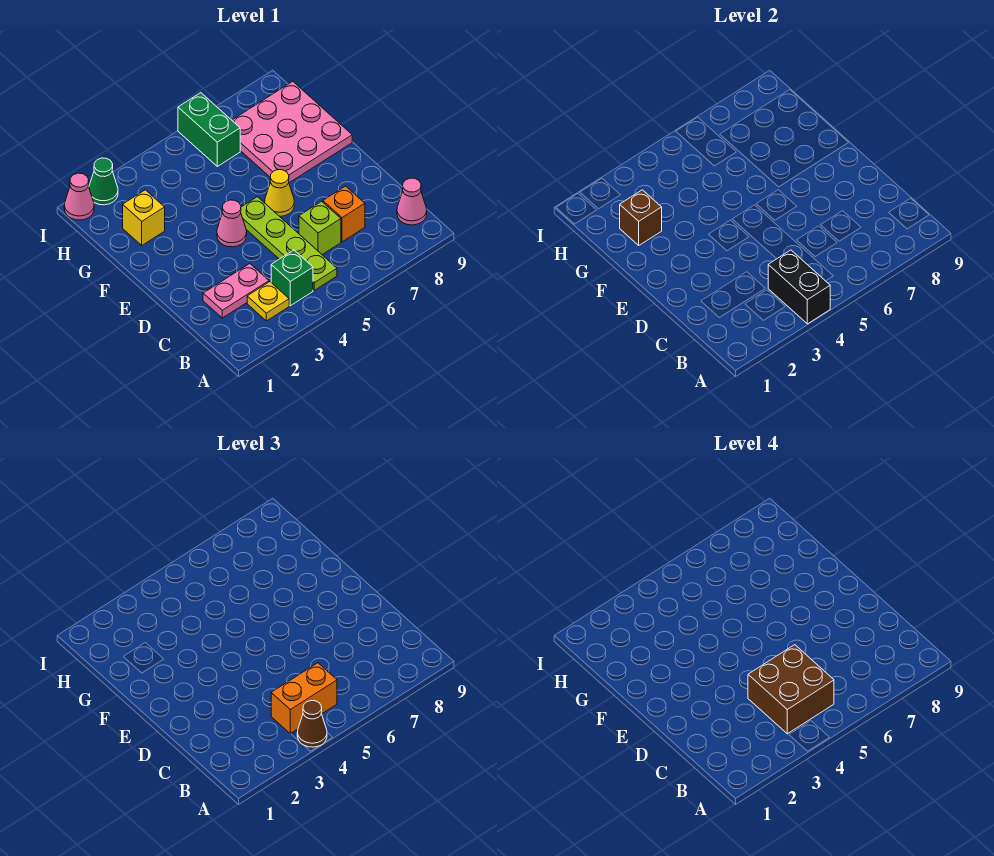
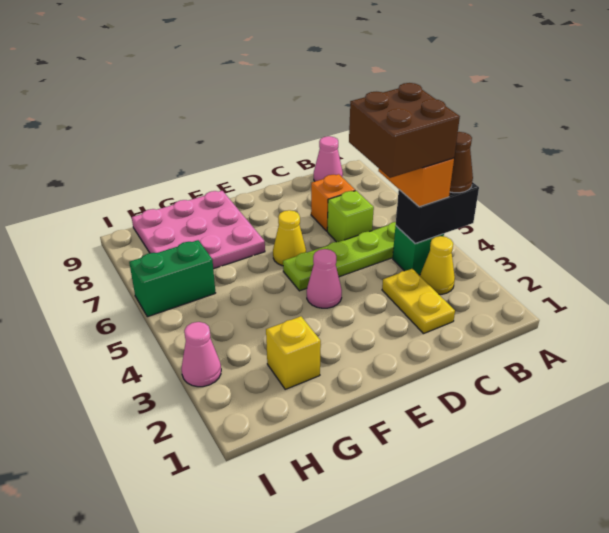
yellow plate B3 level 1 -> yellow cone B3 level 1
pink plate C2:C3 level 1 -> yellow plate C2:C3 level 1
brown brick G2 level 2 -> none
pink cone I1 level 1 -> pink cone I3 level 1
green cone I2 level 1 -> none

